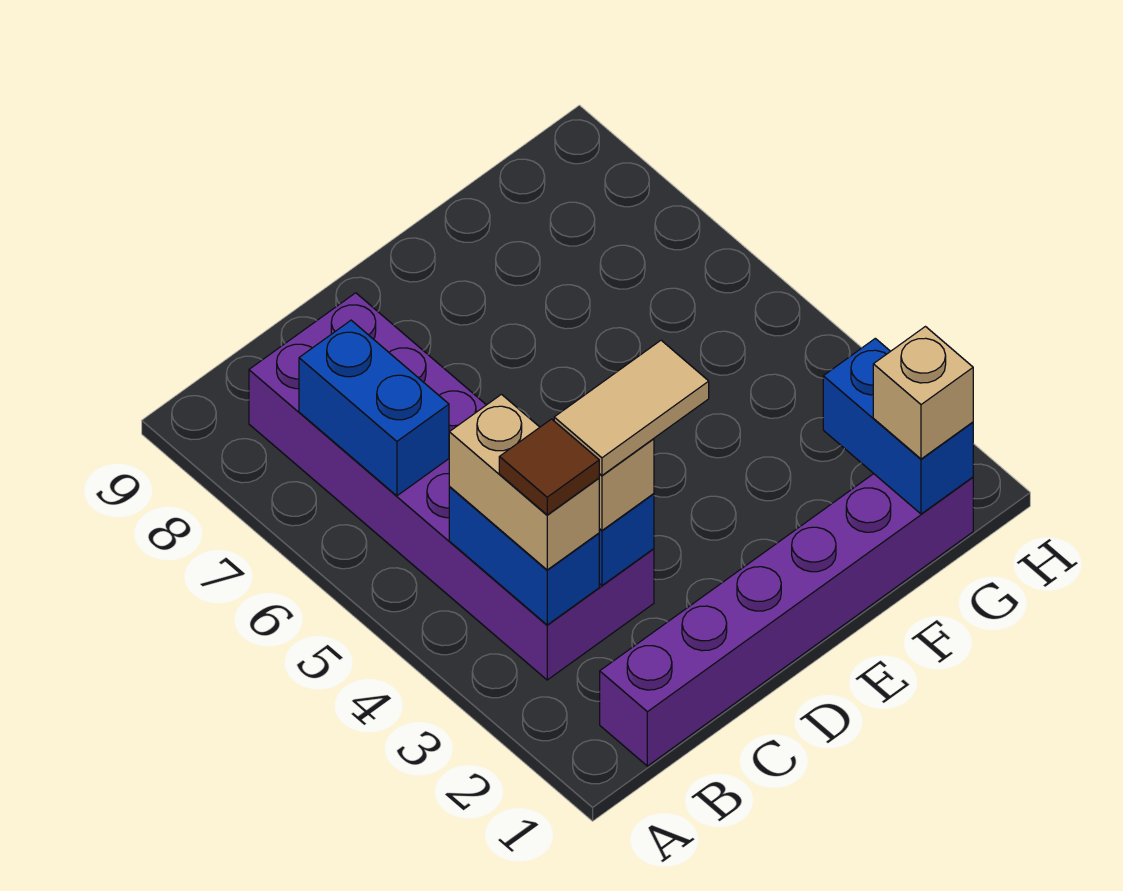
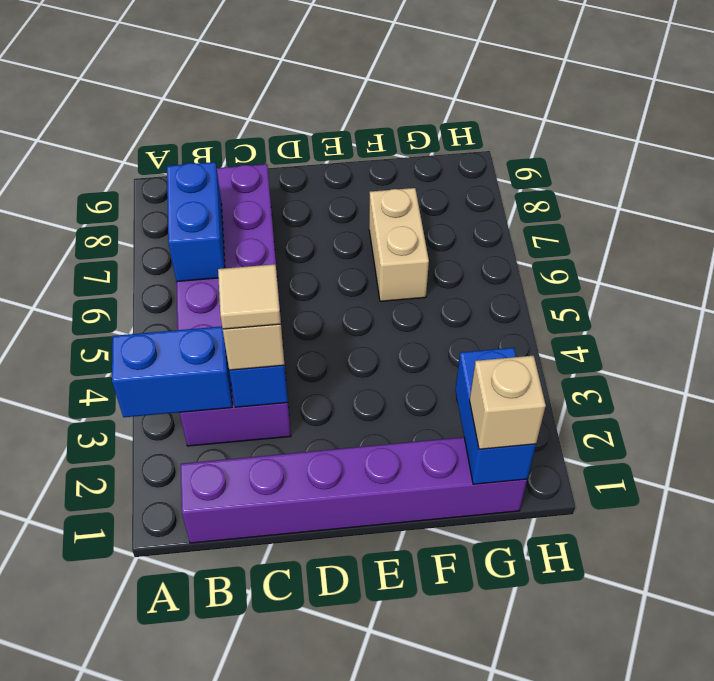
blue brick B3:B4 level 2 -> blue brick A3:B3 level 2
tan brick B3:B4 level 3 -> tan brick F6:F7 level 1
brown tile B3 level 4 -> none
tan tile C3:D3 level 4 -> tan tile C3 level 4

